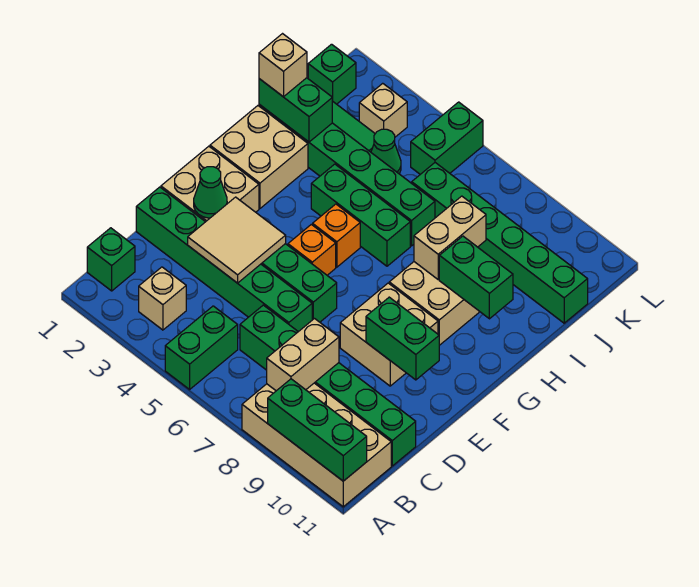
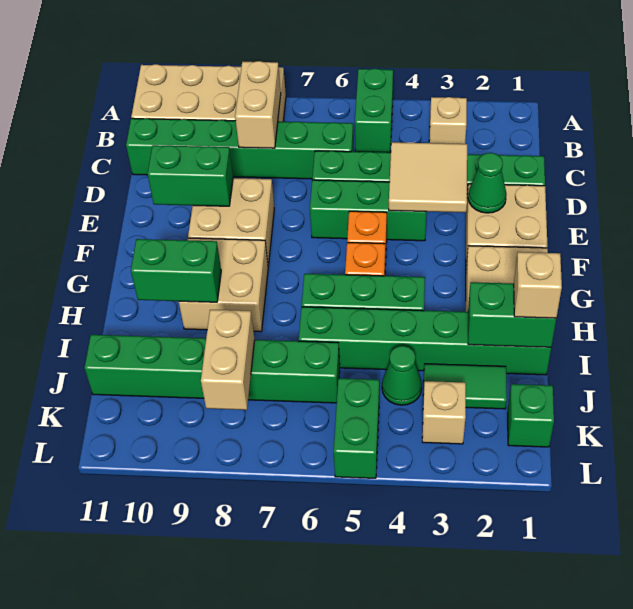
green brick A9:A11 level 2 -> none
green brick B1 level 1 -> none
tan brick H8:I8 level 2 -> tan brick J8:K8 level 2

